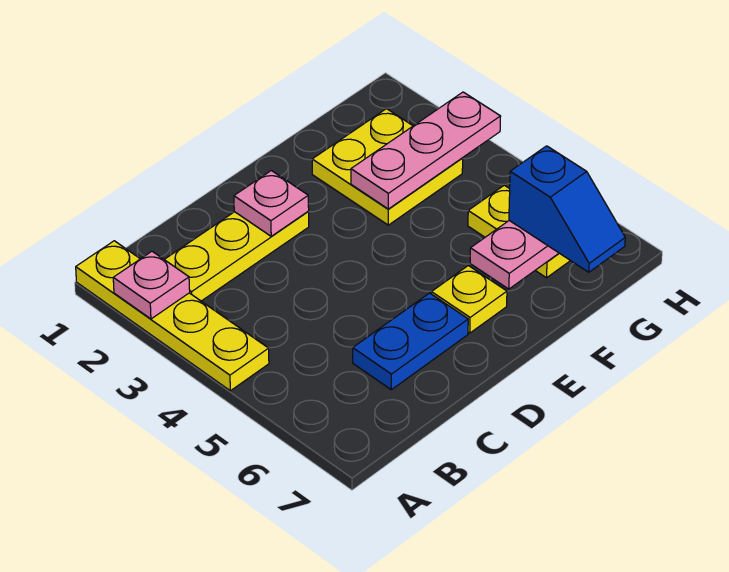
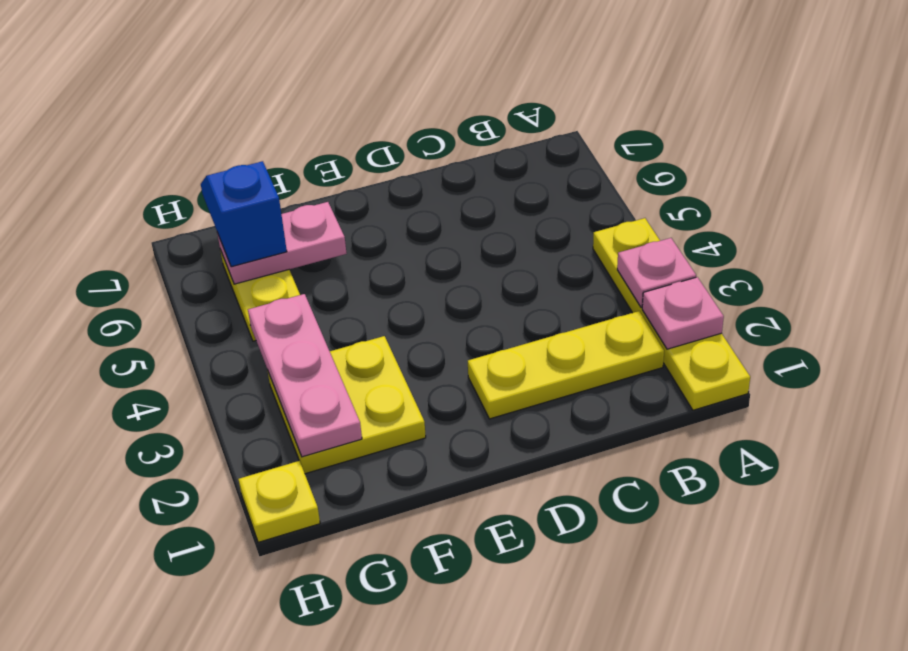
blue plate C6:D6 level 1 -> none
pink plate D2 level 2 -> pink plate A3 level 2
yellow plate E6 level 1 -> yellow plate H1 level 1
pink plate F3:H3 level 2 -> pink plate G2:G4 level 2

